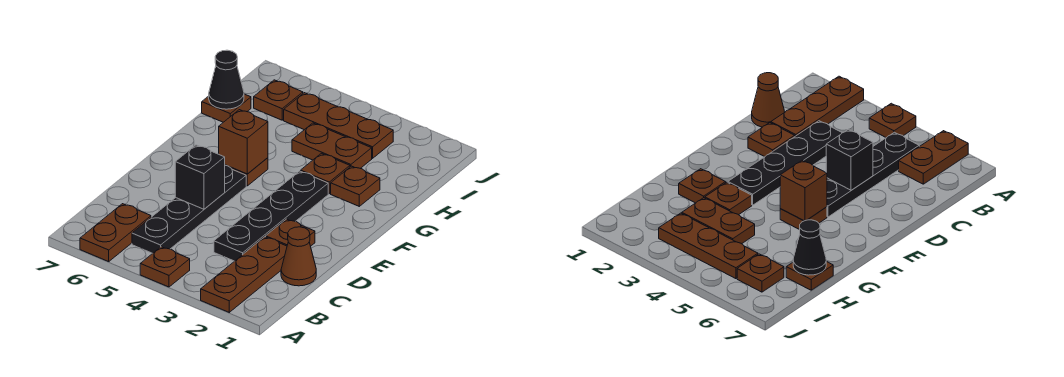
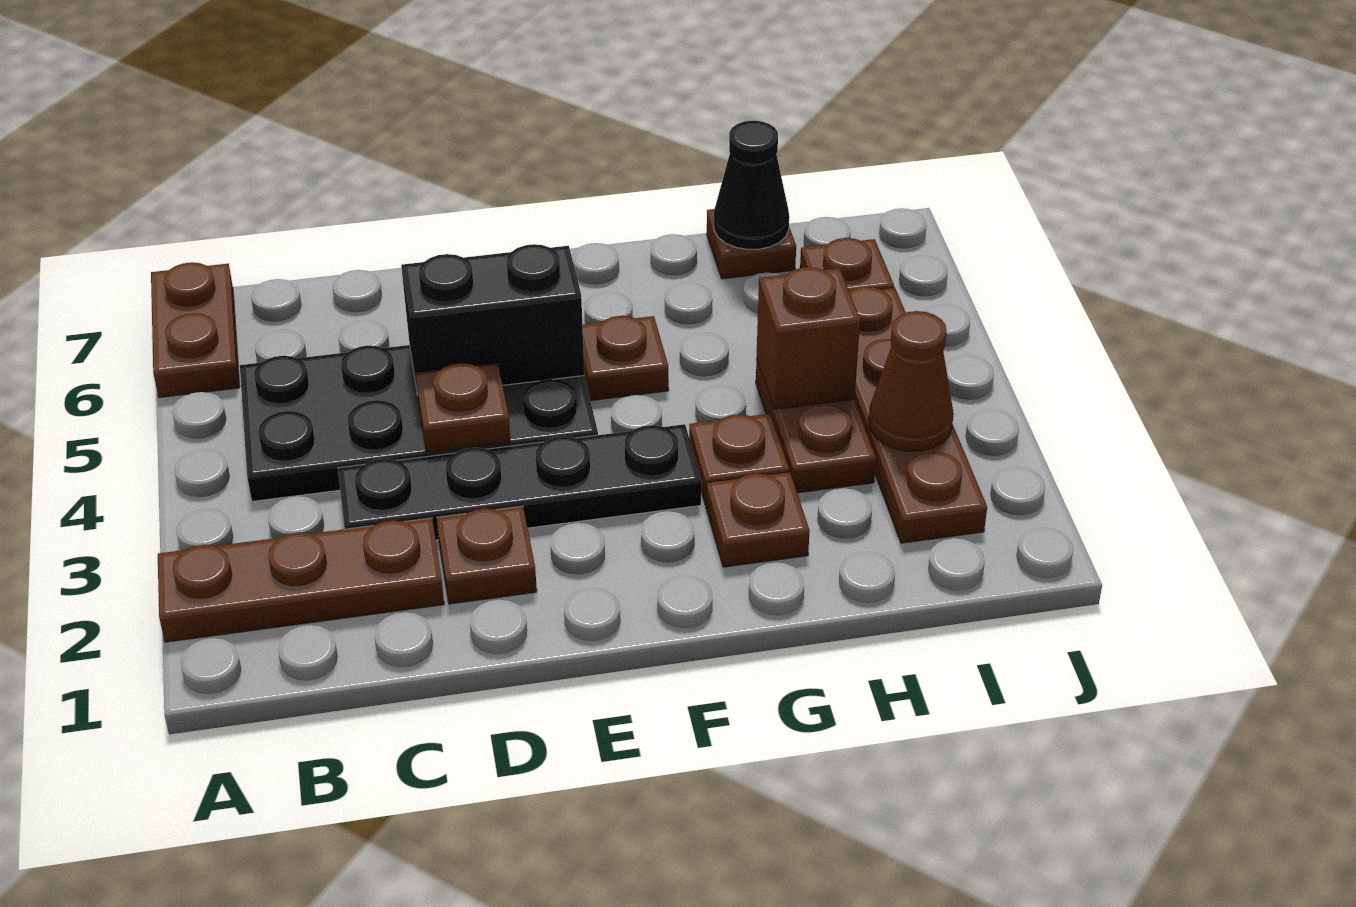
brown plate A4 level 1 -> brown plate D4 level 2
brown plate A6:B6 level 1 -> brown plate A6:A7 level 1
black plate B5:E5 level 1 -> black plate B4:E5 level 1
brown cone C1 level 1 -> brown cone I3 level 2
black brick D5 level 2 -> black brick D5:E5 level 2
brown brick F5 level 2 -> brown brick H4 level 2
brown plate I3:I5 level 1 -> brown plate I2:I5 level 1

